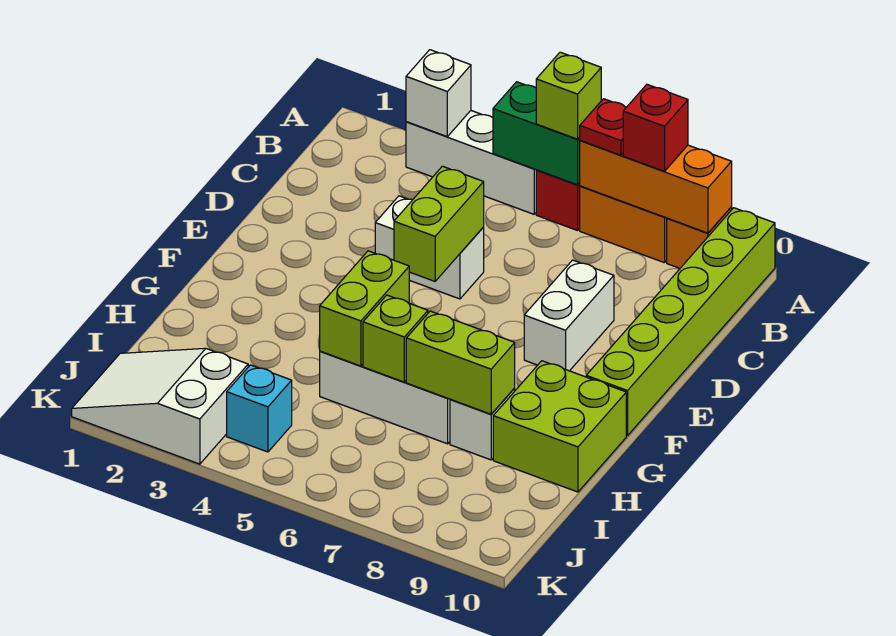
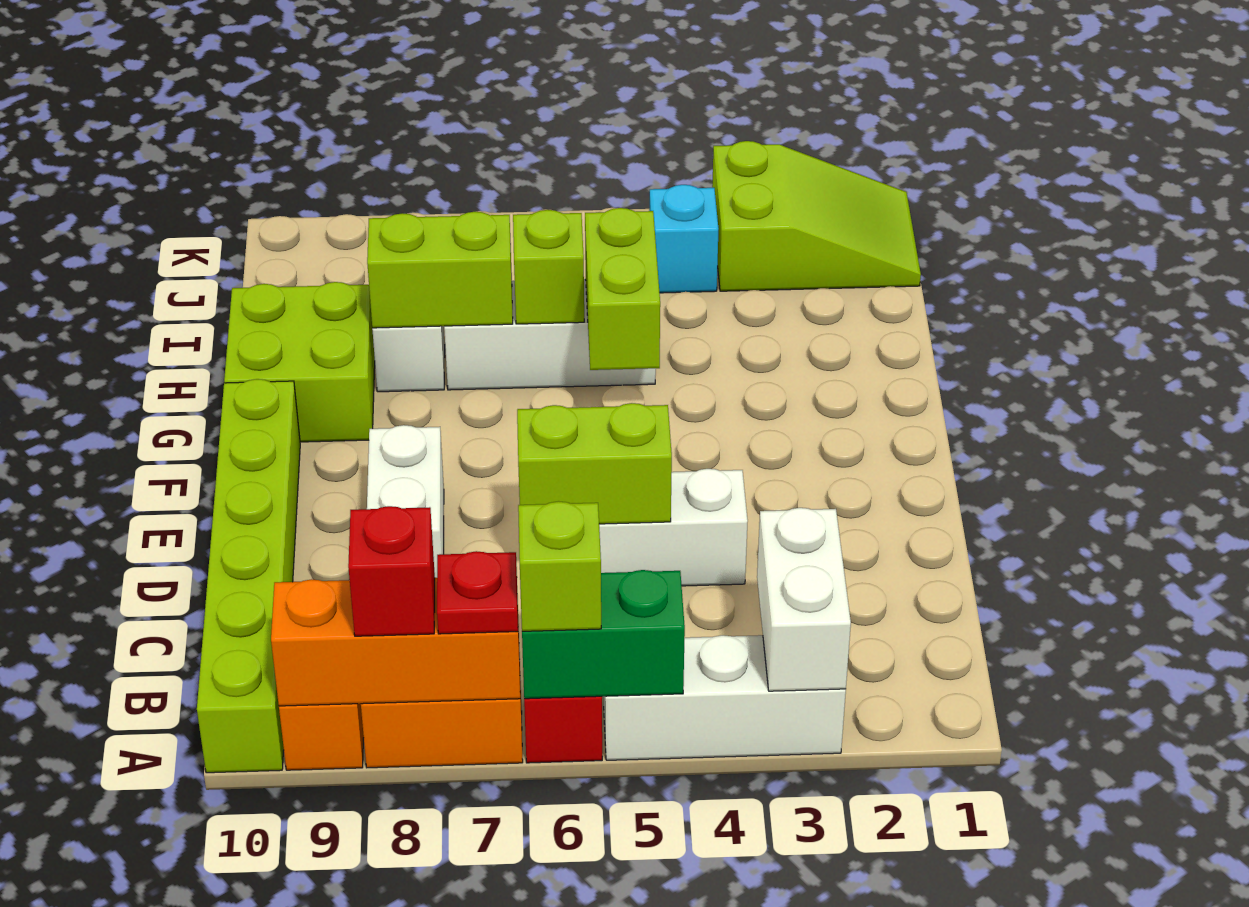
white brick A3 level 2 -> white brick A3:B3 level 2
lime brick D5:E5 level 2 -> lime brick D5:D6 level 2
white slope J1:K3 level 1 top 3 -> lime slope J1:K3 level 1 top 3

